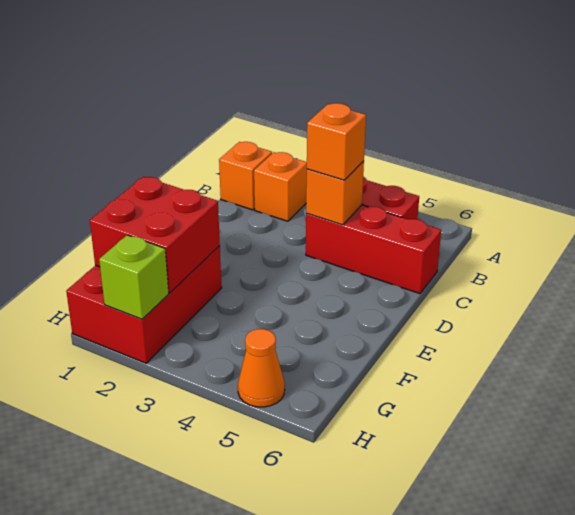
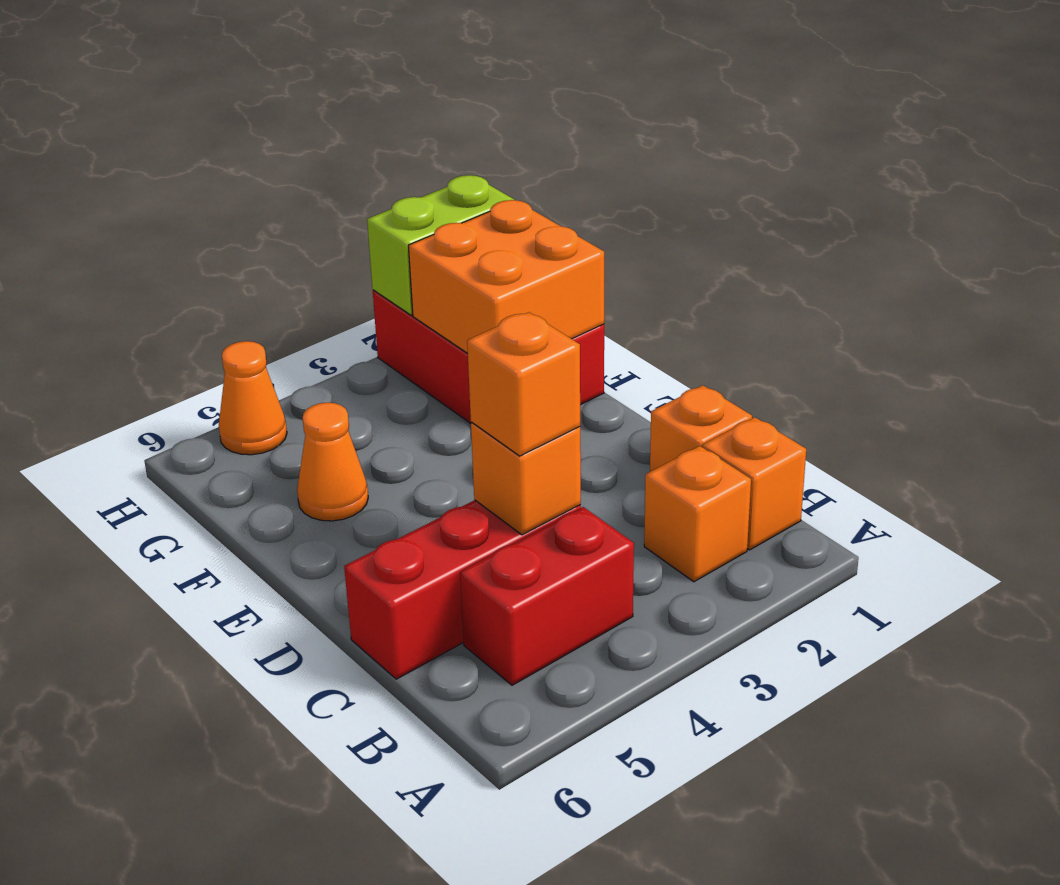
none -> orange brick C1 level 1
red brick F1:G2 level 2 -> orange brick F1:G2 level 2
none -> orange cone F5 level 1
lime brick H2 level 2 -> lime brick H1:H2 level 2

